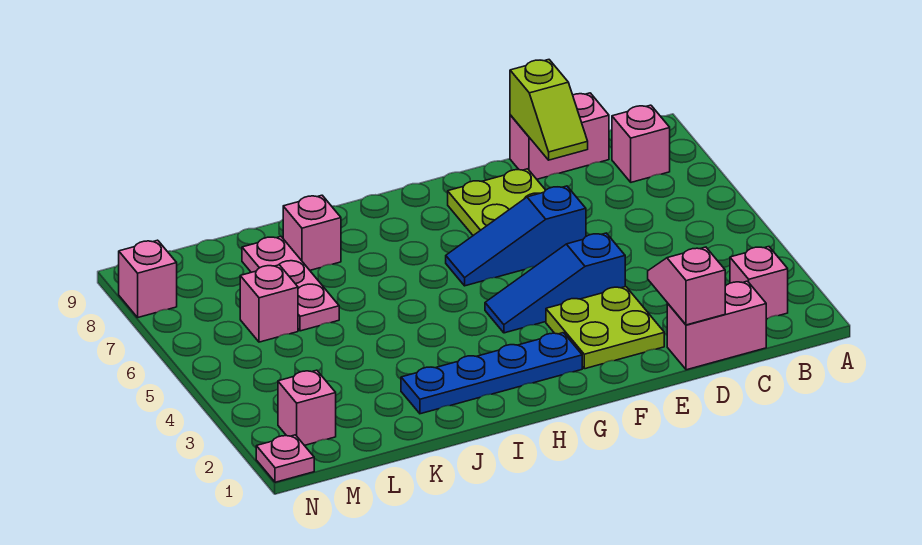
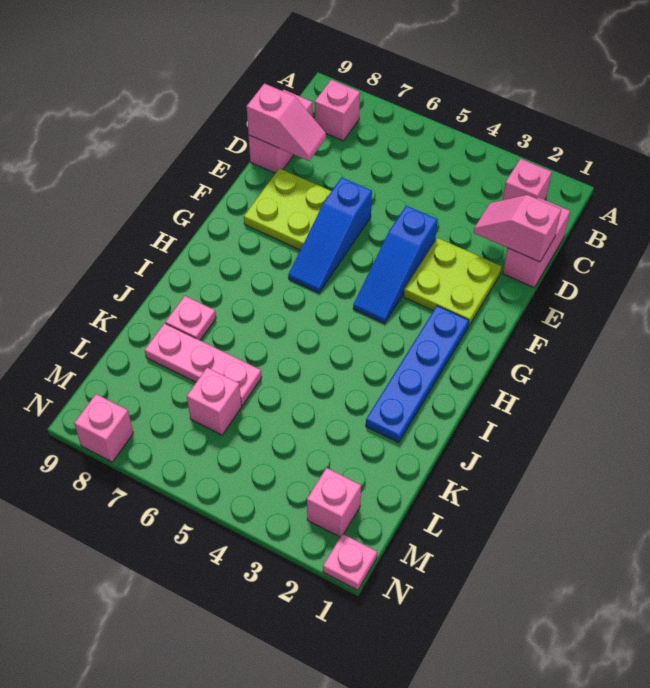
lime slope D8:D9 level 2 top 9 -> pink slope D8:D9 level 2 top 9
pink brick J8 level 1 -> pink plate J8 level 1

